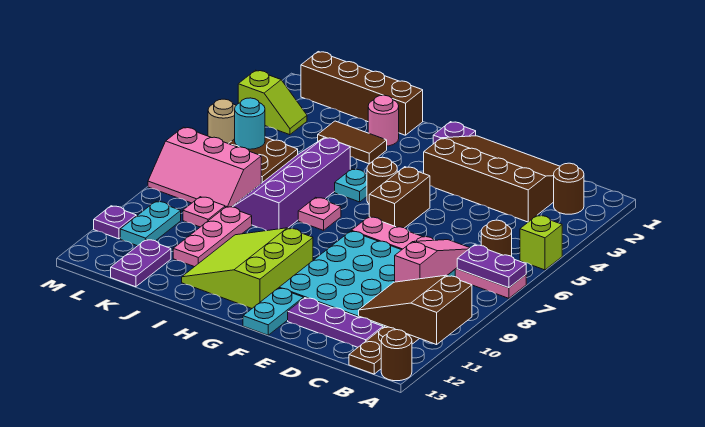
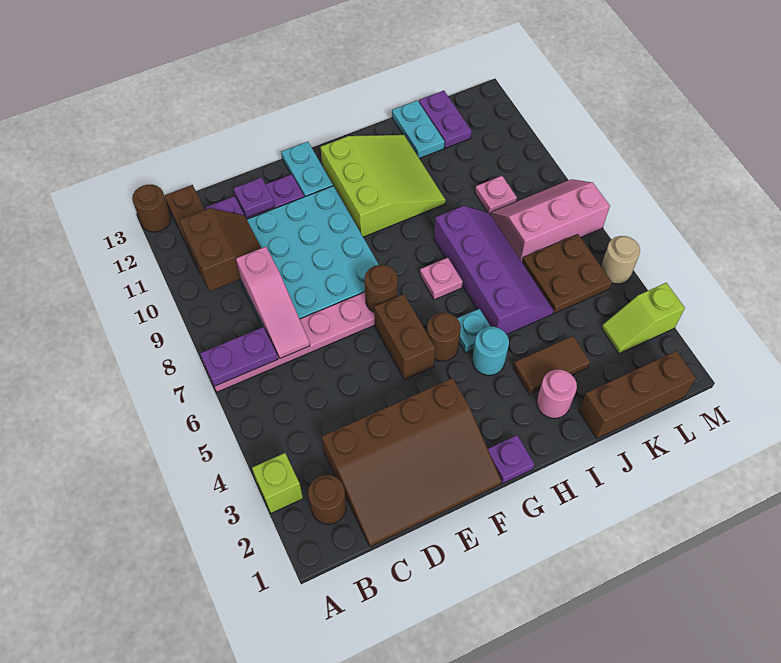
lime brick A5 level 1 -> lime brick A3 level 1
brown slope A10:C11 level 2 top A -> brown slope B10:C11 level 2 top B
brown round brick B6 level 1 -> brown round brick F7 level 2
brown brick I1:L1 level 1 -> brown brick J1:L1 level 1
pink plate J9:J11 level 1 -> none
cyan round brick L5 level 2 -> cyan round brick H4 level 1
cyan plate L10:L11 level 1 -> cyan plate J12:J13 level 1
purple plate M11 level 1 -> purple plate D12 level 2

